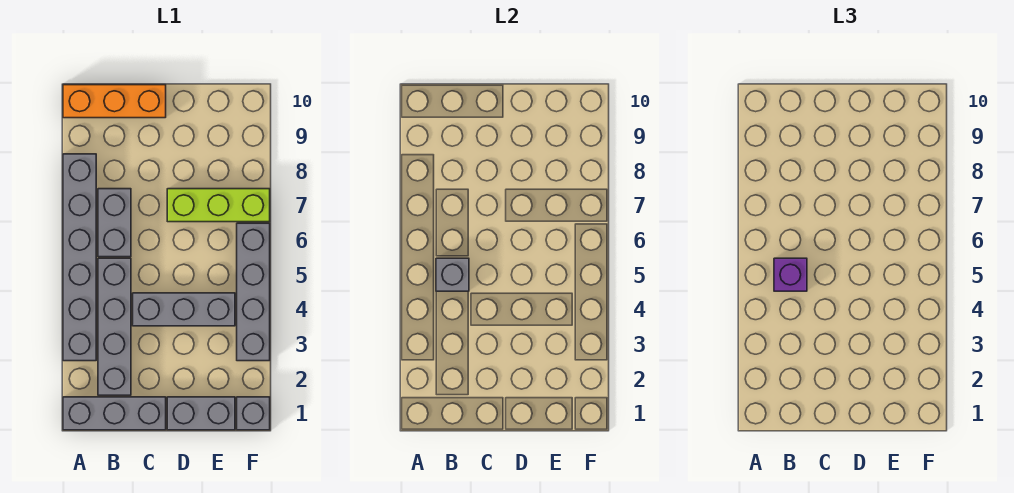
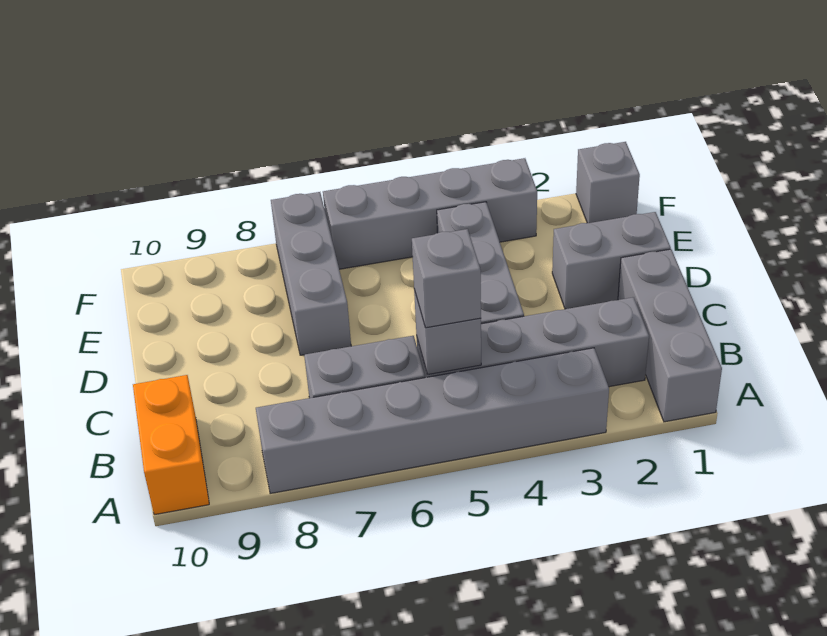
orange brick A10:C10 level 1 -> orange brick A10:B10 level 1
purple brick B5 level 3 -> grey brick B5 level 3
grey brick D1:E1 level 1 -> grey brick D1:D2 level 1
lime brick D7:F7 level 1 -> grey brick D7:F7 level 1

